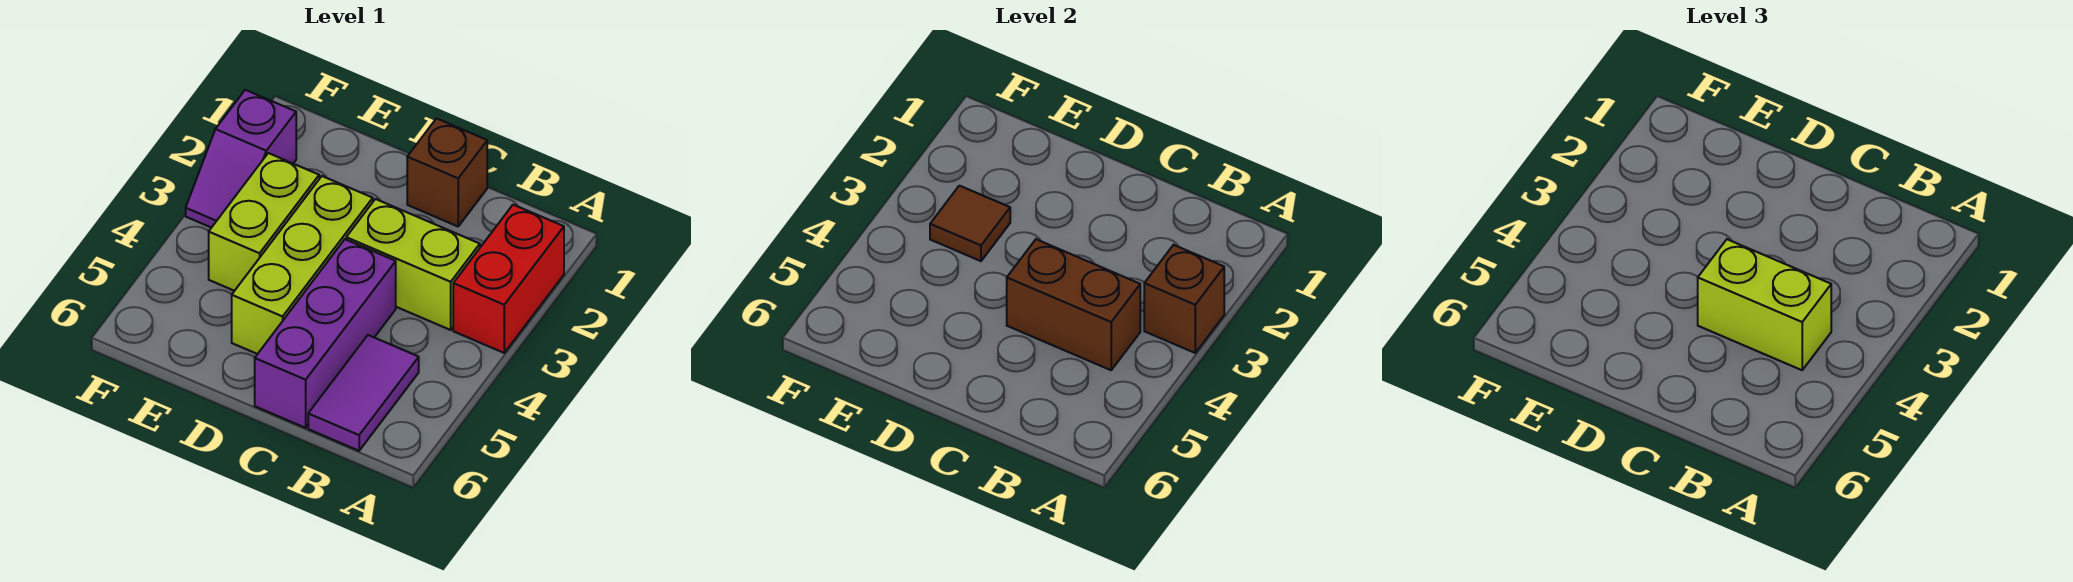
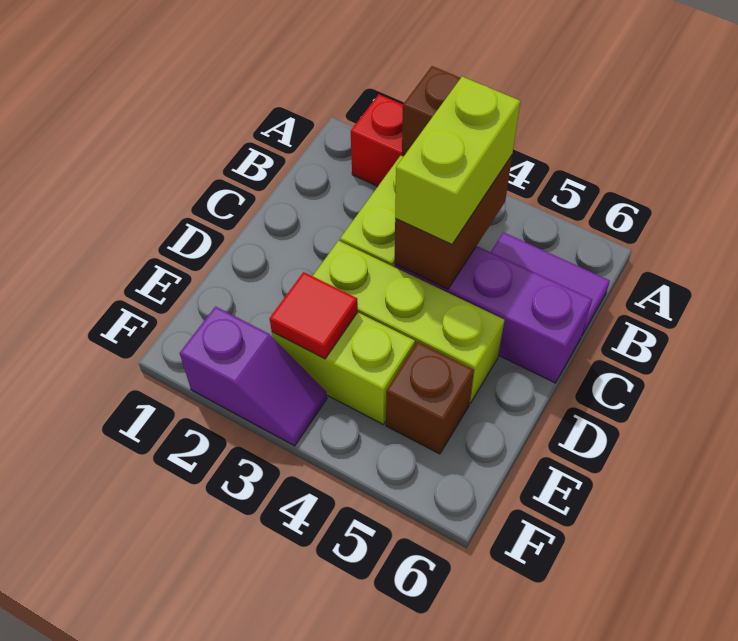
brown brick C1 level 1 -> brown brick E5 level 1
brown tile E3 level 2 -> red tile E3 level 2

